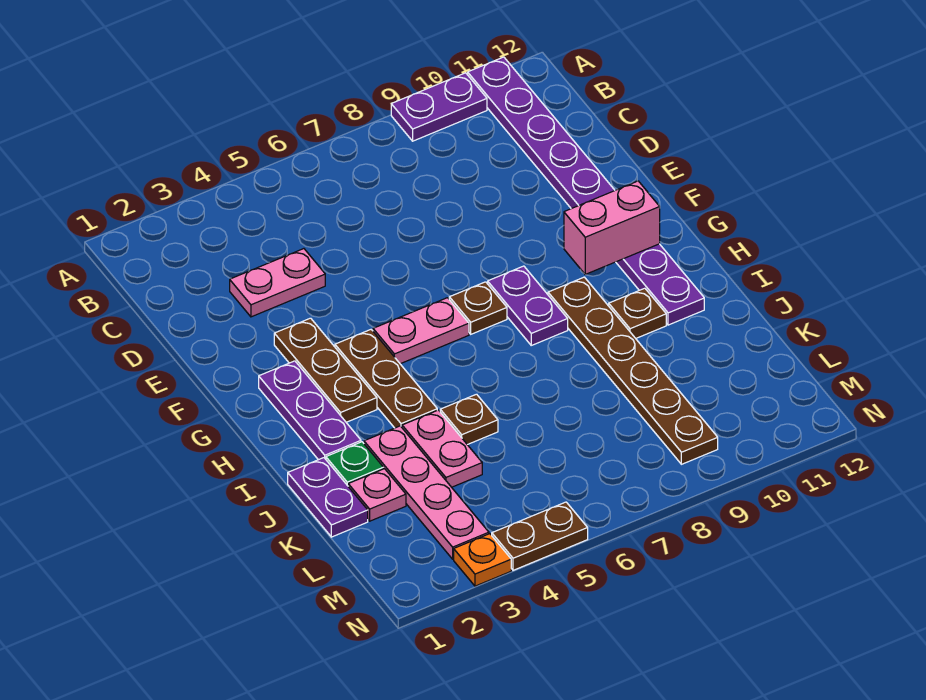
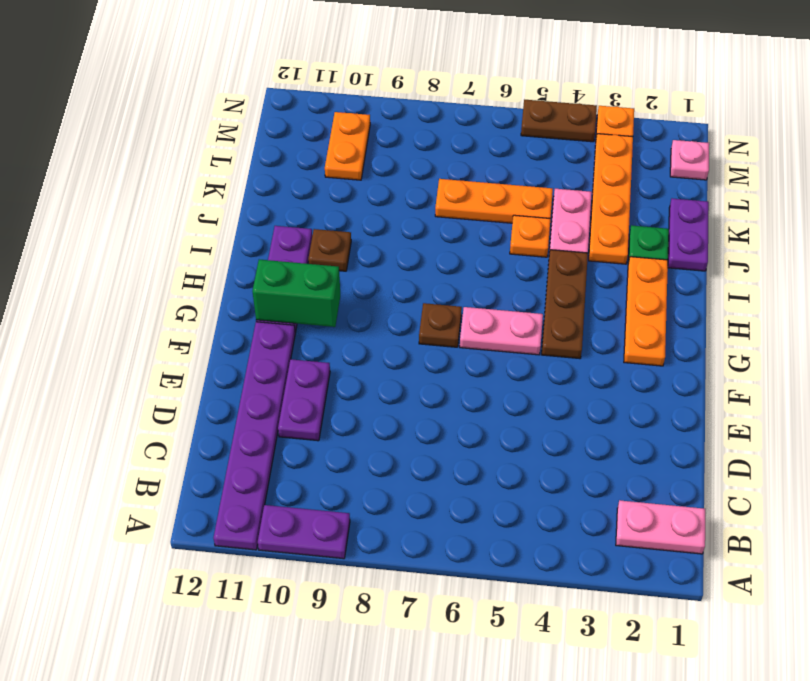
pink plate D3:D4 level 1 -> pink plate B1:B2 level 1
brown plate F3:H3 level 1 -> none
purple plate G2:I2 level 1 -> orange plate G2:I2 level 1
purple plate G8:H8 level 1 -> purple plate D10:E10 level 1
pink brick G10:G11 level 2 -> green brick G10:G11 level 2
brown plate H9:M9 level 1 -> none
pink plate J3:M3 level 1 -> orange plate J3:M3 level 1
brown plate J5 level 1 -> orange plate J5 level 1
pink plate K2 level 1 -> pink plate M1 level 1
none -> orange plate K5:K7 level 1
none -> orange plate L10:M10 level 1

